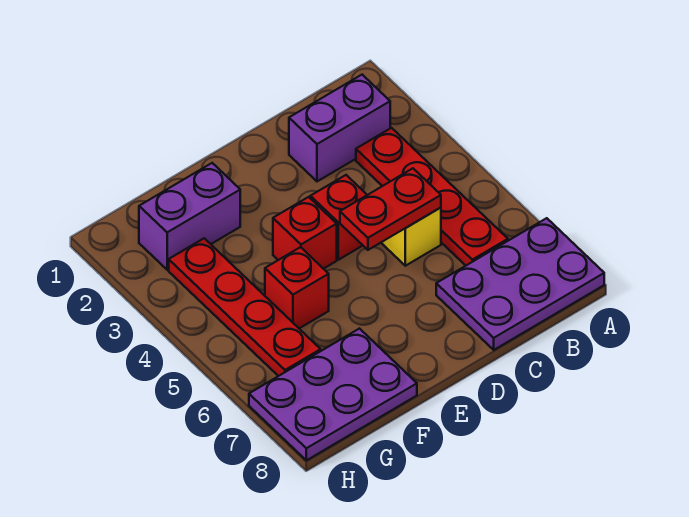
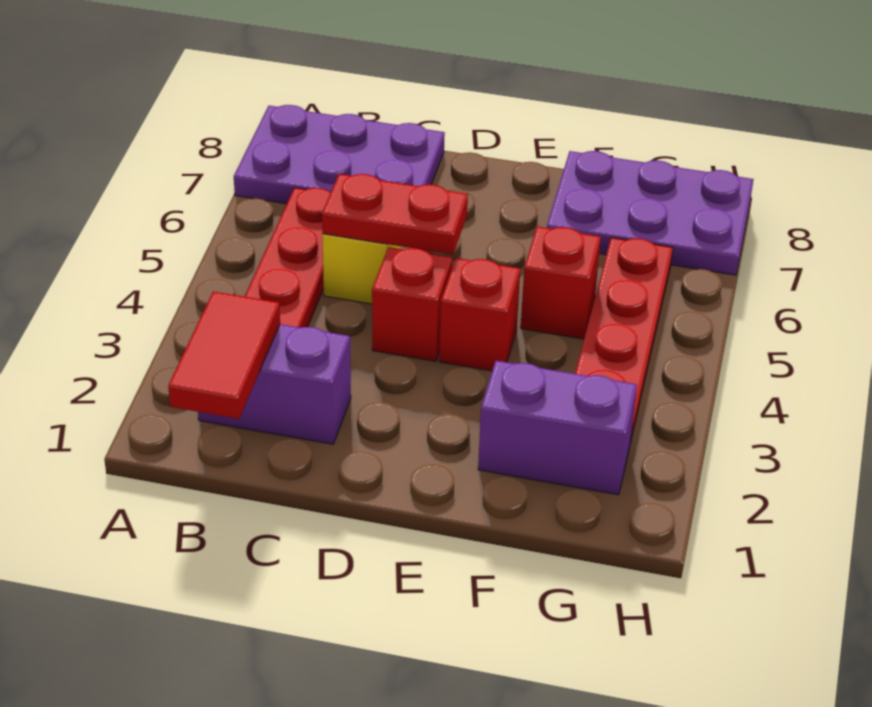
none -> red tile B1:B2 level 2

